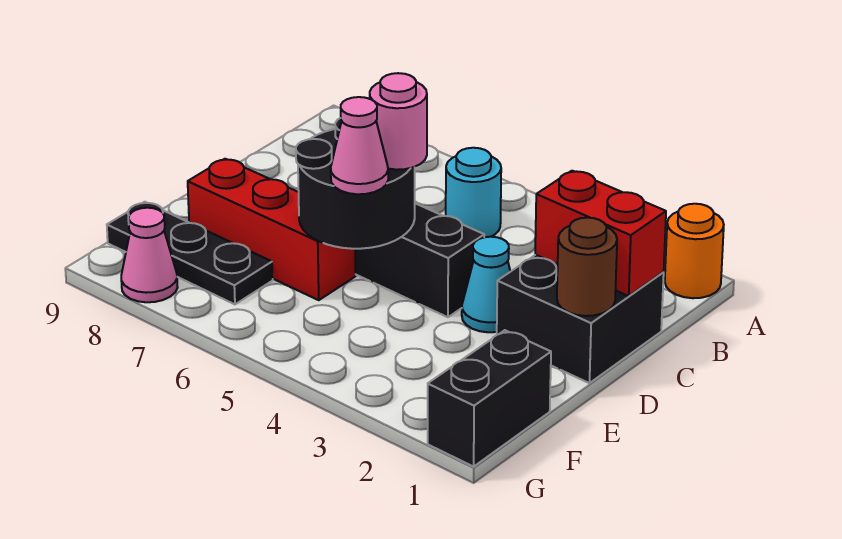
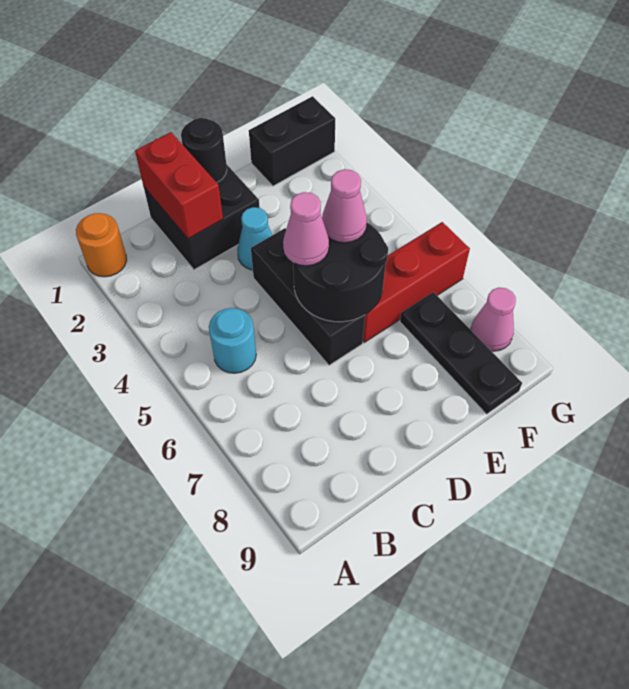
brown round brick D1 level 2 -> black round brick D1 level 2
pink round brick D5 level 3 -> pink cone D5 level 3
red brick E6:E8 level 1 -> red brick E6:G6 level 1

